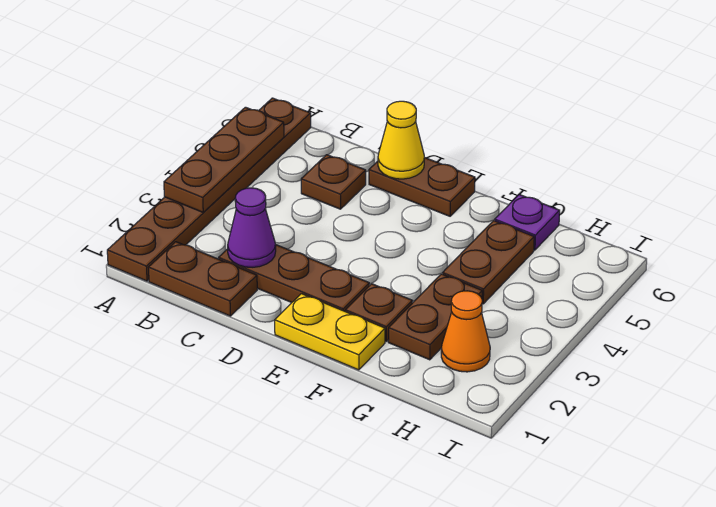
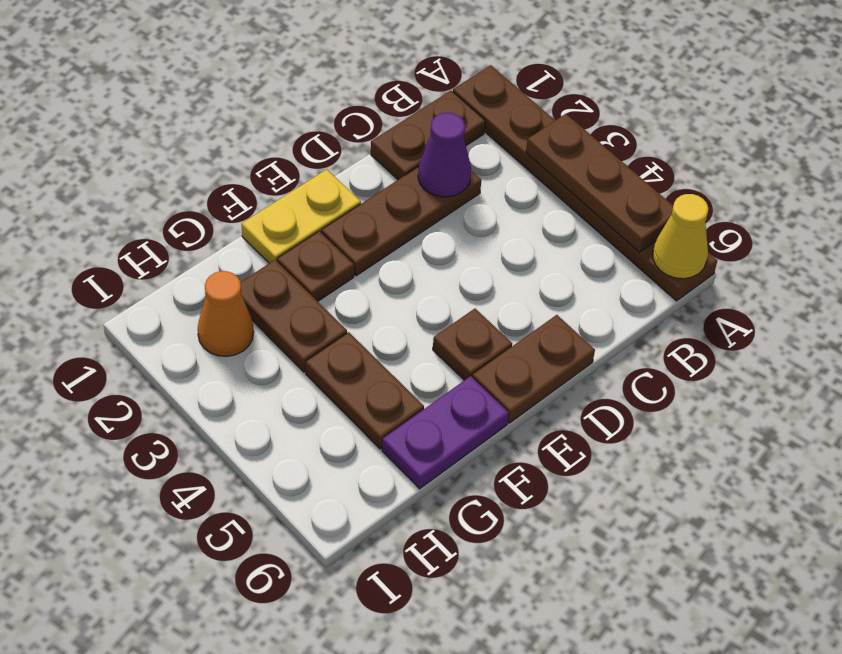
brown plate C5 level 1 -> brown plate E5 level 1
yellow cone D6 level 2 -> yellow cone A6 level 2
purple plate G6 level 1 -> purple plate F6:G6 level 1

